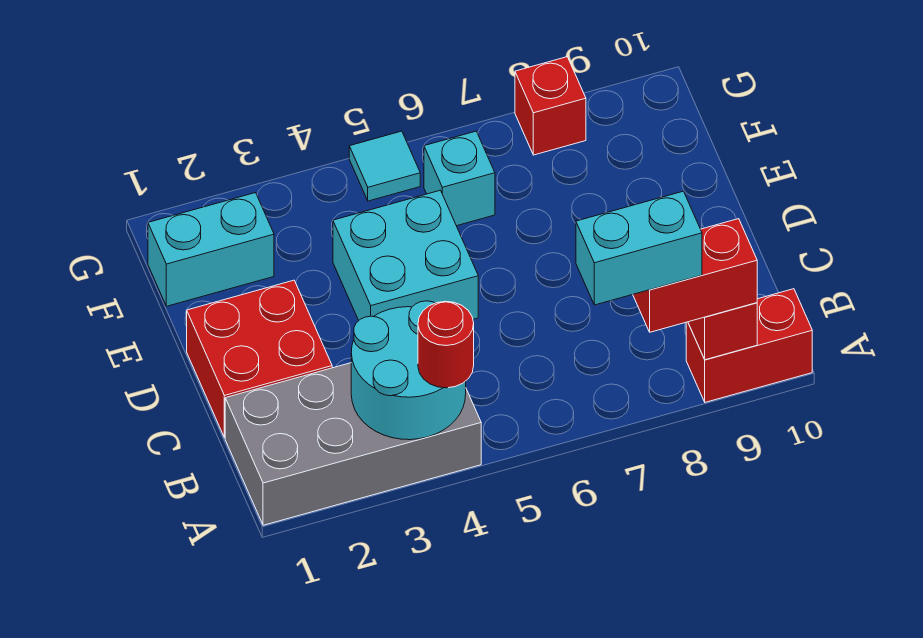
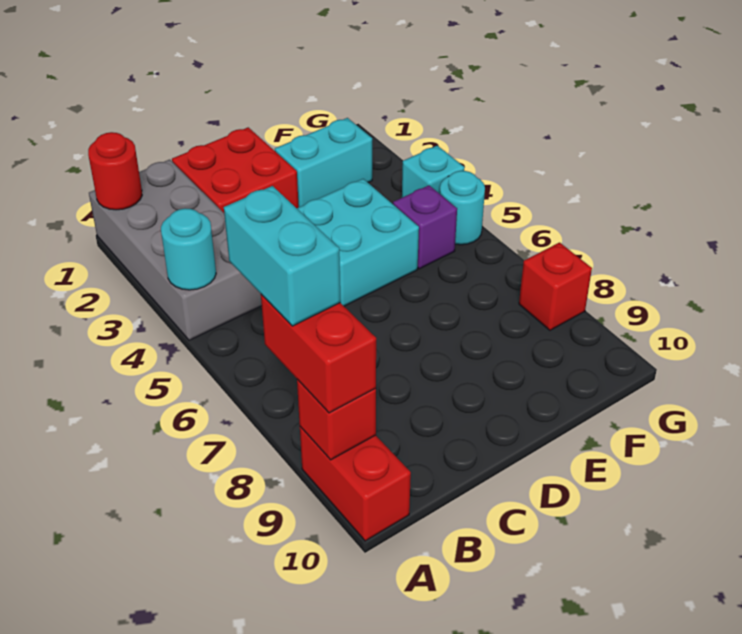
cyan round brick A3:B4 level 2 -> cyan round brick A4 level 2
red round brick A4 level 3 -> red round brick A1 level 2
cyan brick F1:F2 level 1 -> cyan brick E2:F2 level 1
none -> purple brick F5 level 1
cyan brick F6 level 1 -> cyan brick G4 level 1
cyan tile G5 level 1 -> cyan round brick G5 level 1

